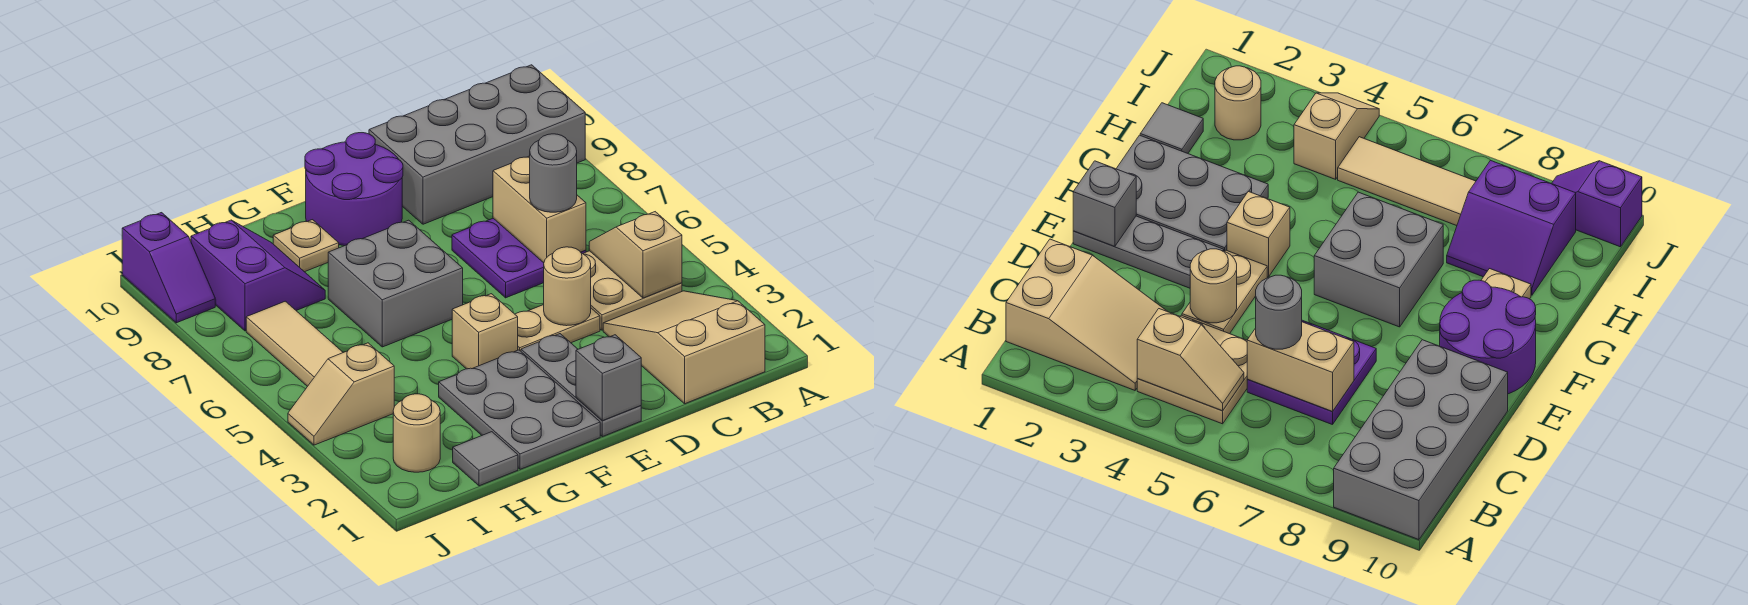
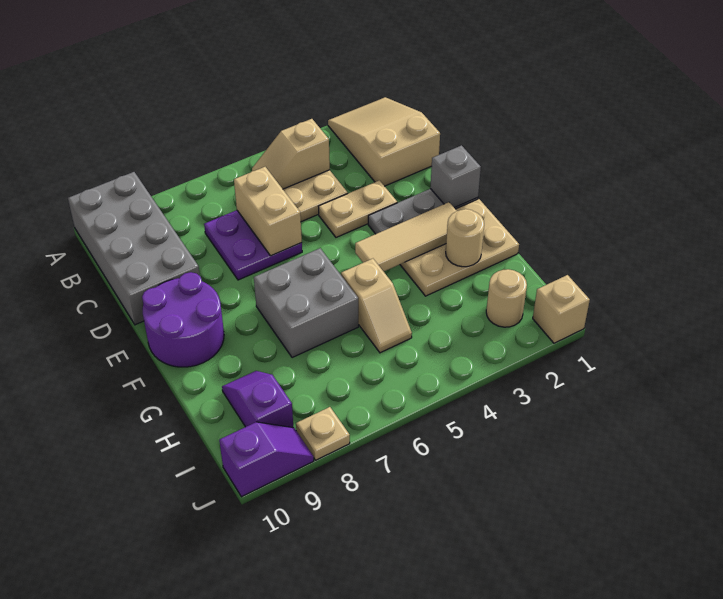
tan slope B1:C3 level 1 top 1 -> tan slope A1:C2 level 1 top C
tan brick C6:C7 level 2 -> tan brick C6:D6 level 2
grey round brick C6 level 3 -> none
tan plate D4:E4 level 1 -> tan plate D3:D4 level 1
tan round brick D4 level 2 -> tan round brick G2 level 2
grey plate F1:G3 level 1 -> tan plate F1:G3 level 1
tan brick F4 level 1 -> tan brick J1 level 1
tan plate G9 level 1 -> tan plate J8 level 1
grey tile H1 level 1 -> none
purple slope H8:I9 level 1 top I -> purple slope H9:I9 level 1 top I
tan slope I4:J4 level 1 top I -> tan slope G5:H5 level 1 top G
tan tile I5:I7 level 1 -> tan tile F2:F4 level 2

